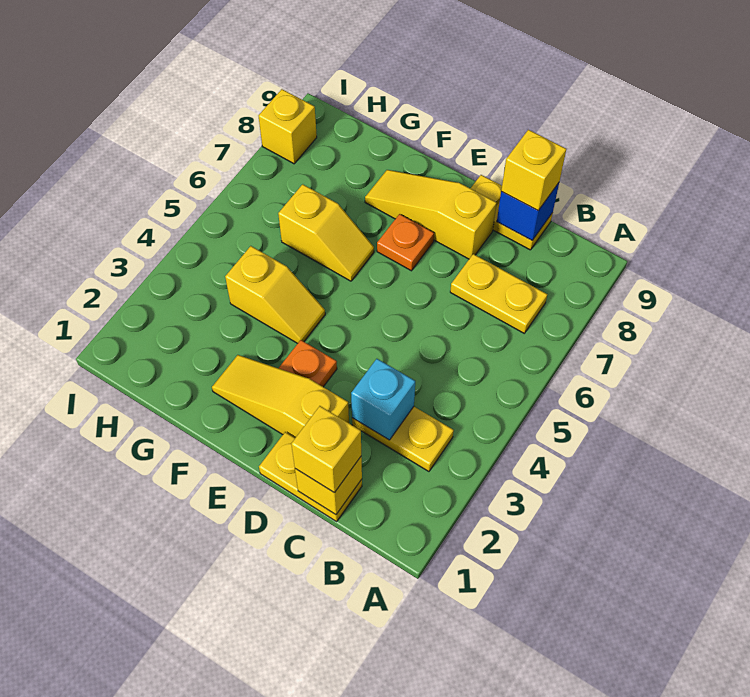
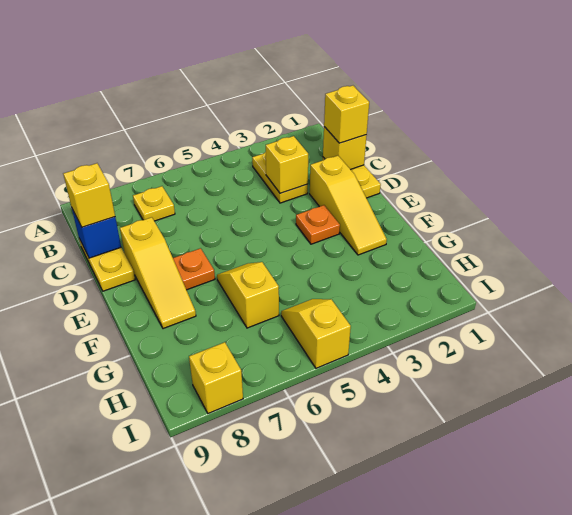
yellow plate B7:C7 level 1 -> yellow plate B7 level 1
cyan brick C3 level 2 -> yellow brick C3 level 2
yellow slope F4:G4 level 1 top G -> yellow slope H5:I5 level 1 top I

